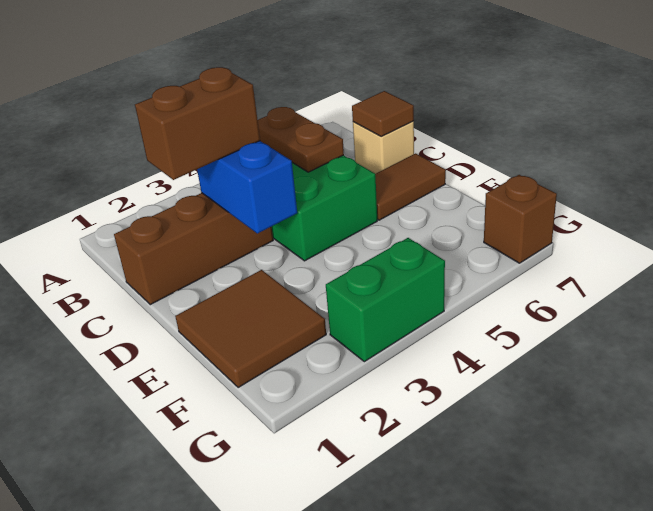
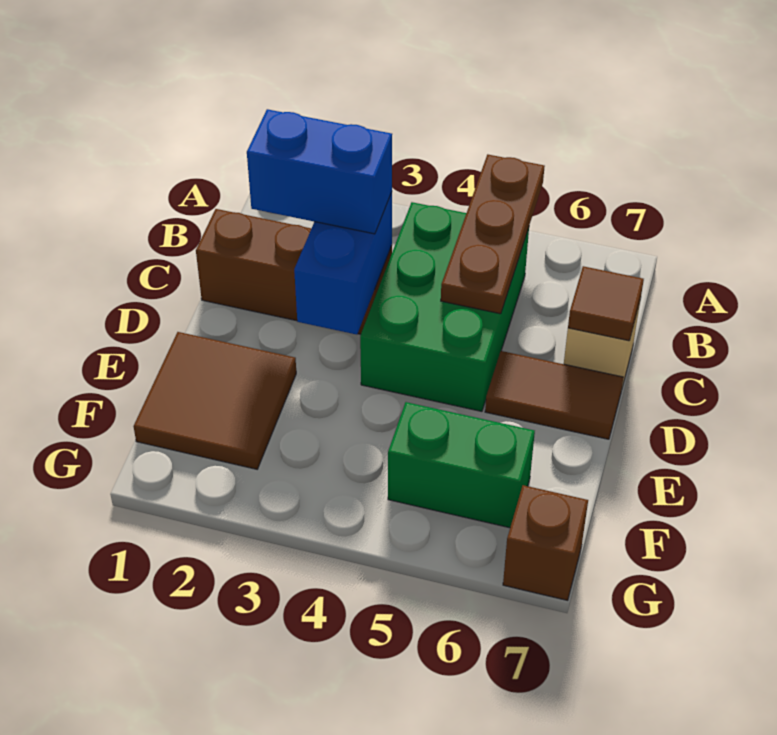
brown plate B5:C5 level 2 -> brown plate A5:C5 level 2
brown brick C2:C3 level 3 -> blue brick C2:C3 level 3
green brick G3:G4 level 1 -> green brick F5:F6 level 1

